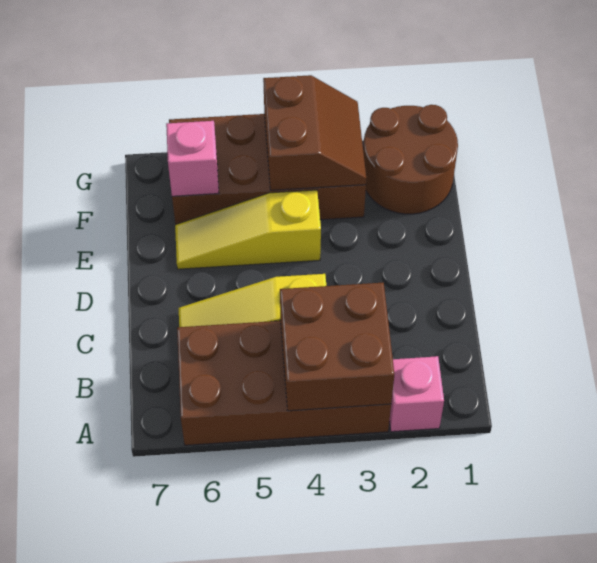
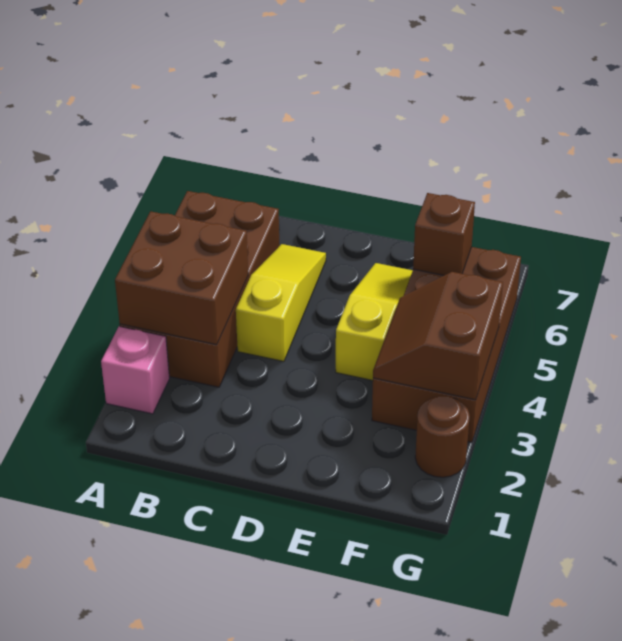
brown round brick F1:G2 level 1 -> brown round brick G2 level 1
brown slope F3:G4 level 2 top 4 -> brown slope F3:G4 level 2 top G
pink brick F6 level 2 -> brown brick F6 level 2

